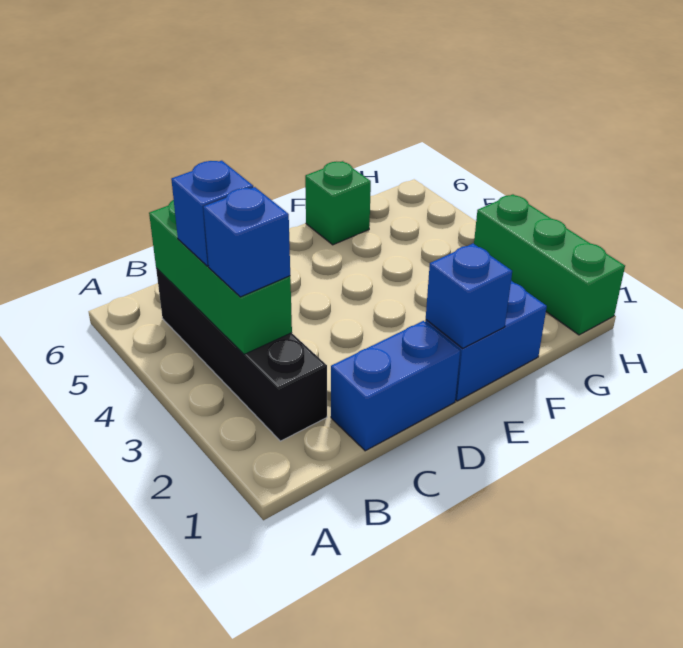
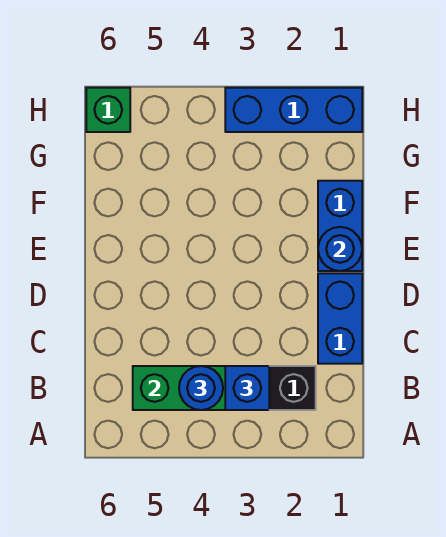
blue brick B4 level 3 -> blue round brick B4 level 3
blue brick E1 level 2 -> blue round brick E1 level 2
green brick F6 level 1 -> green brick H6 level 1
green brick H1:H3 level 1 -> blue brick H1:H3 level 1

